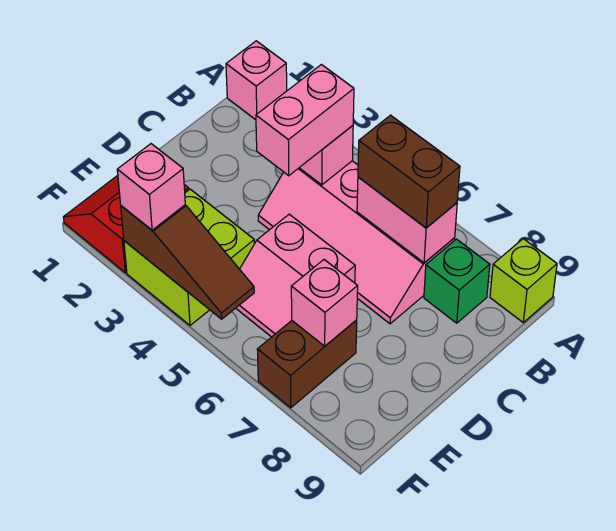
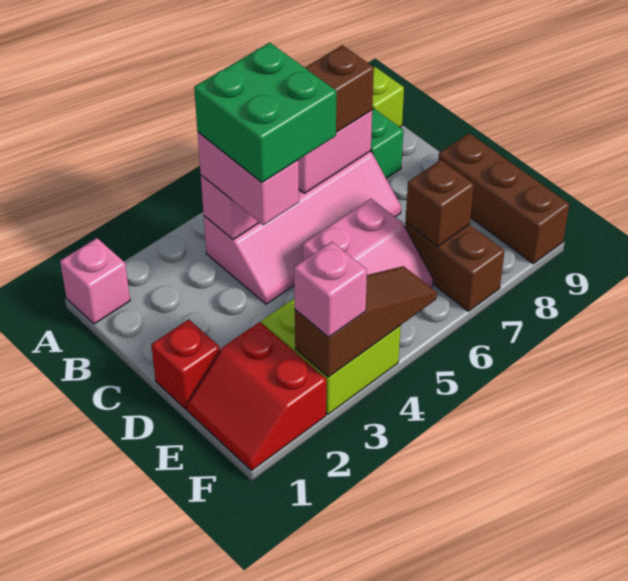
none -> green brick B4:C5 level 4
none -> red brick D1 level 1
none -> brown brick D9:F9 level 1
pink brick E7 level 2 -> brown brick E7 level 2

